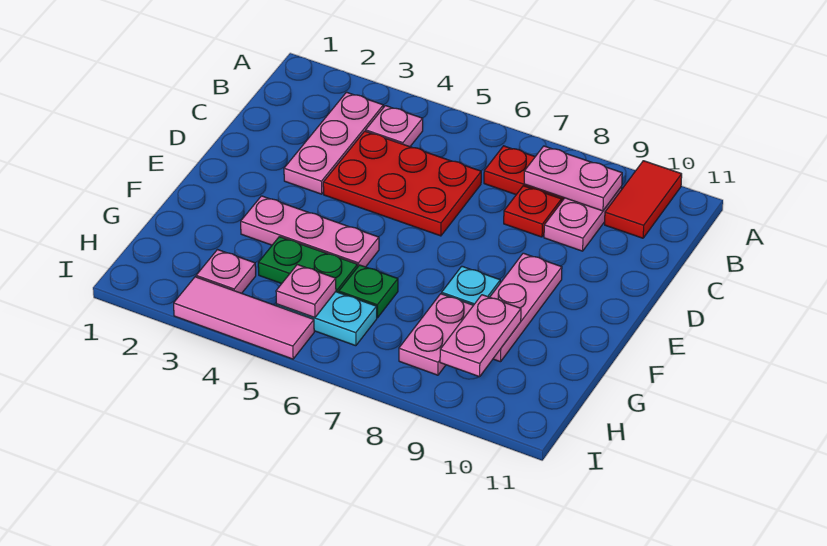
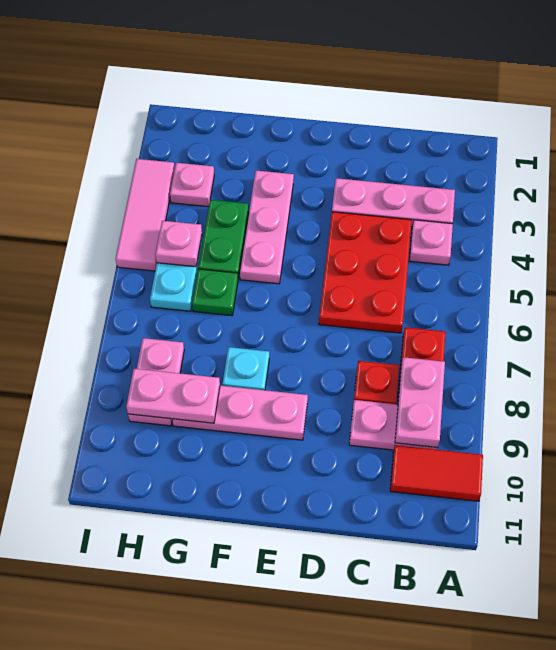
pink plate G8:H8 level 1 -> pink plate H8:H9 level 1

